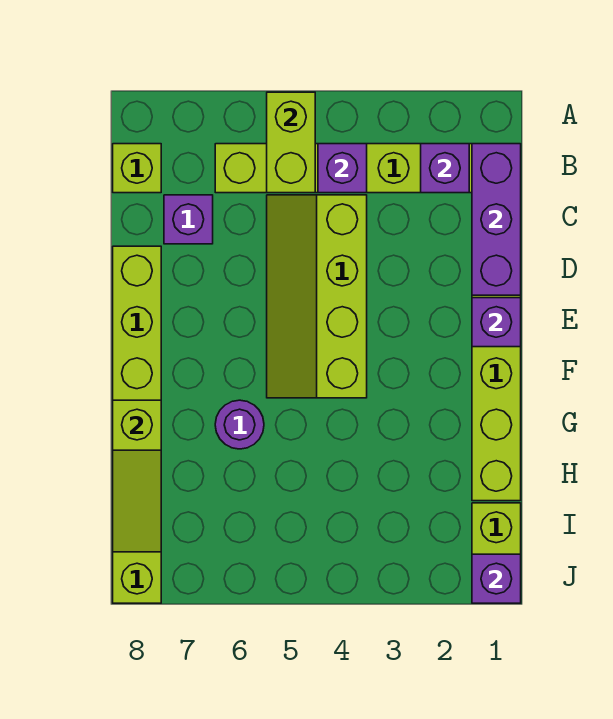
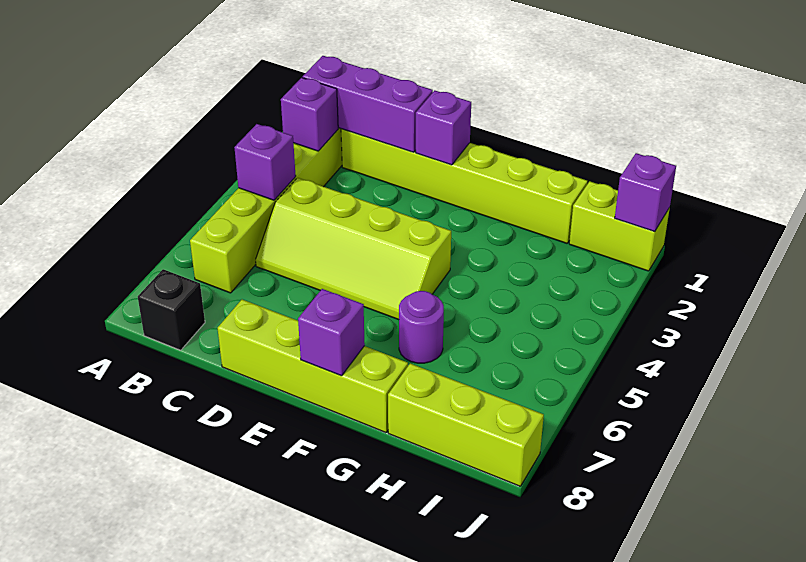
lime brick A5:B5 level 2 -> none
lime brick B8 level 1 -> black brick B8 level 1
purple brick C7 level 1 -> purple brick F8 level 2
lime slope G8:I8 level 2 top G -> none

